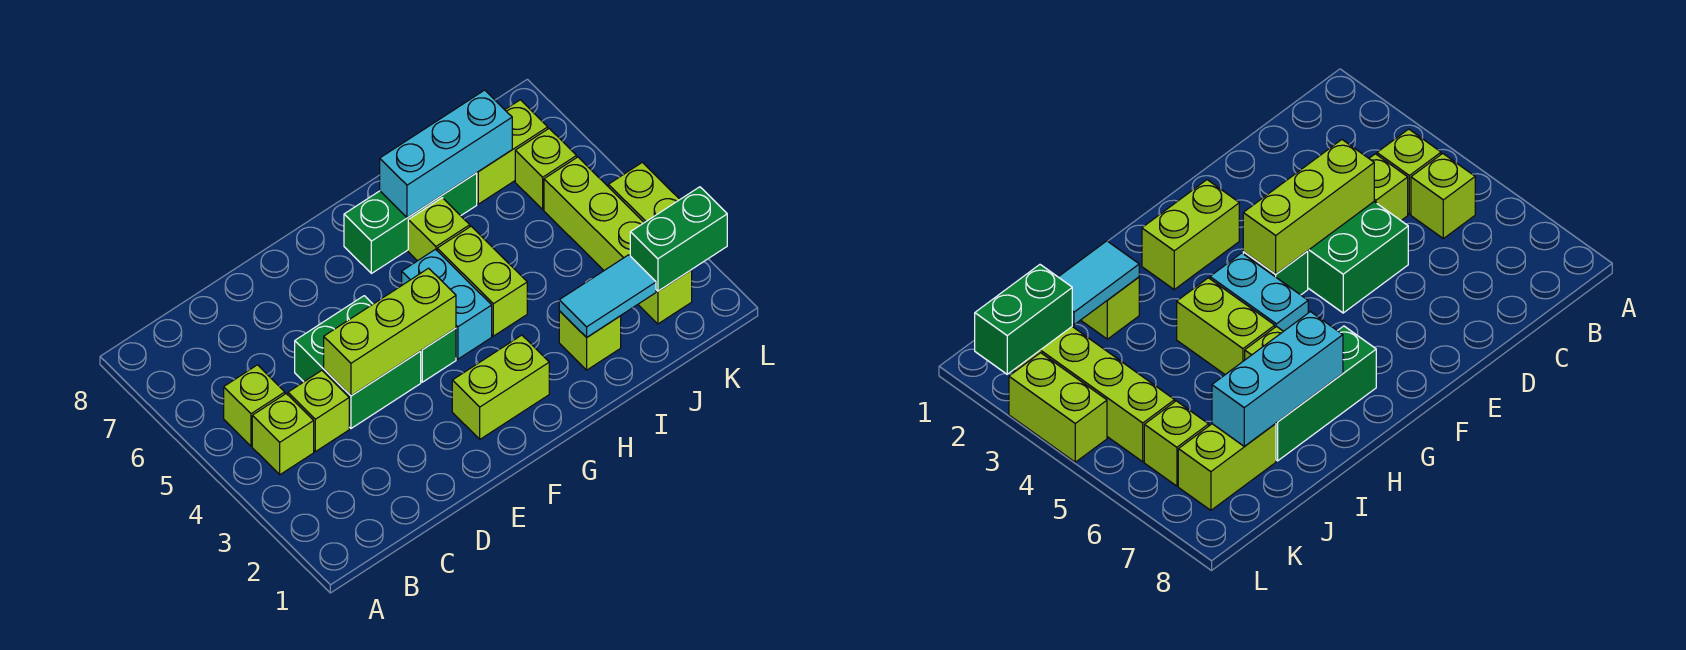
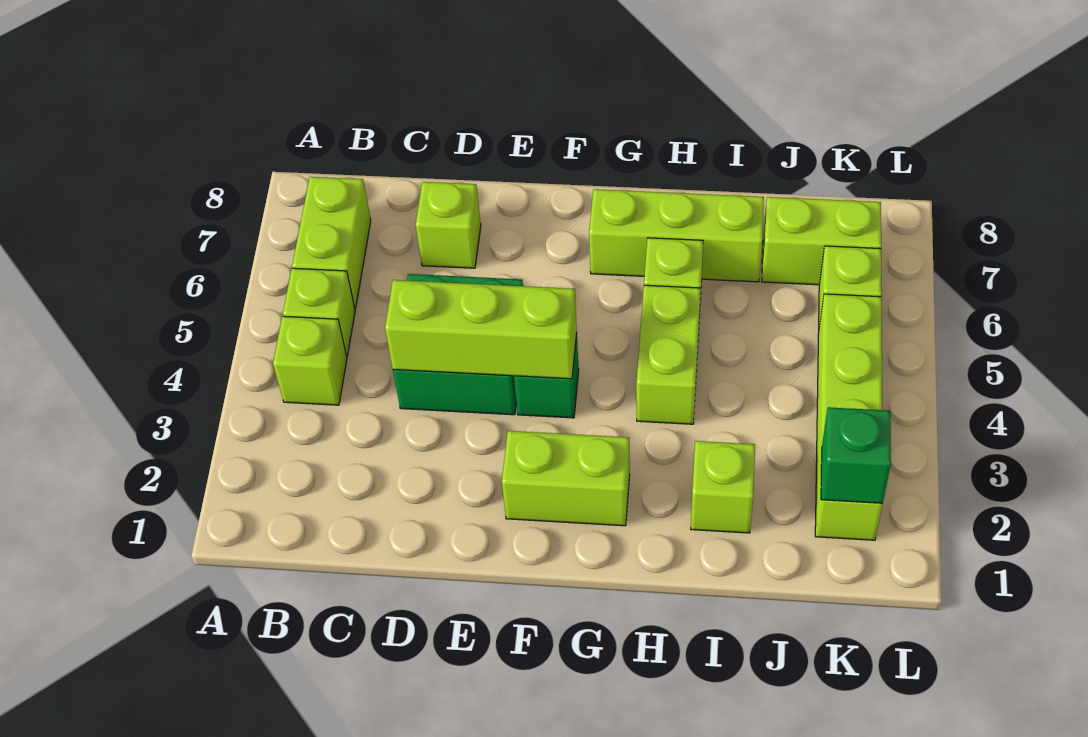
lime brick C4 level 1 -> lime brick D7 level 1
cyan brick G4:G5 level 1 -> none
green brick G7:I7 level 1 -> lime brick G7:I7 level 1
cyan brick H7:J7 level 2 -> none
cyan tile I2:J2 level 2 -> none
green brick K2:L2 level 2 -> green brick K2 level 2
lime brick L3:L4 level 1 -> lime brick B6:B7 level 1

